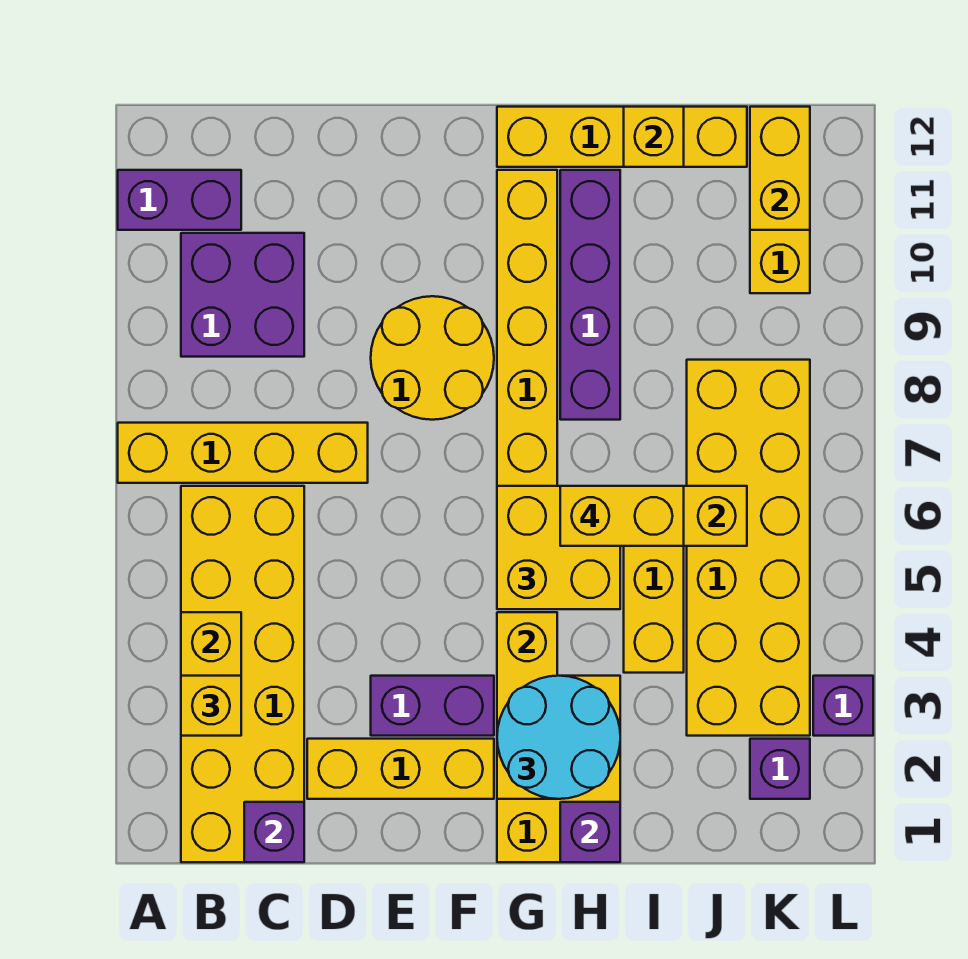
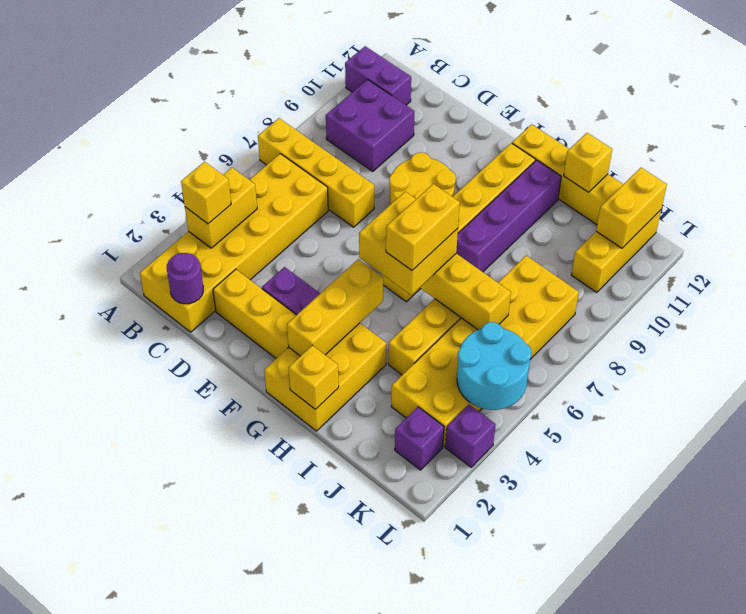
purple brick C1 level 2 -> purple round brick C1 level 2
cyan round brick G2:H3 level 3 -> cyan round brick K4:L5 level 2
purple brick H1 level 2 -> yellow brick H1 level 2
yellow brick H6:I6 level 4 -> yellow brick H5:H6 level 4

